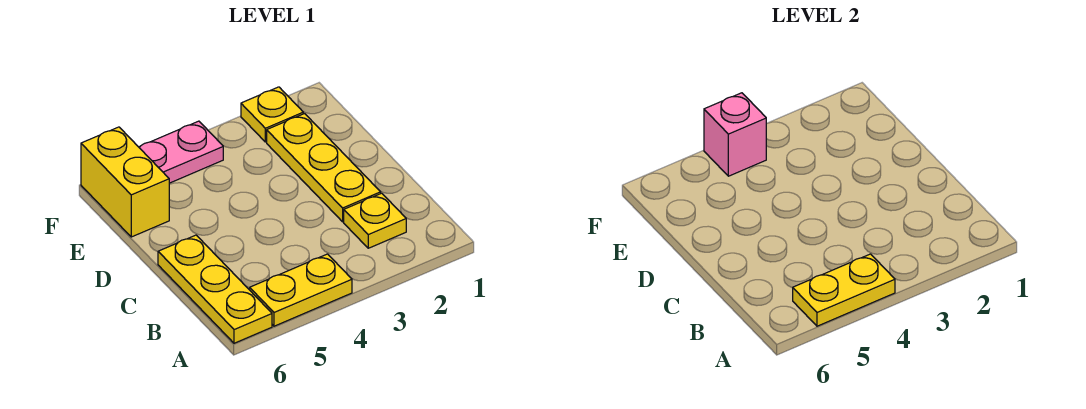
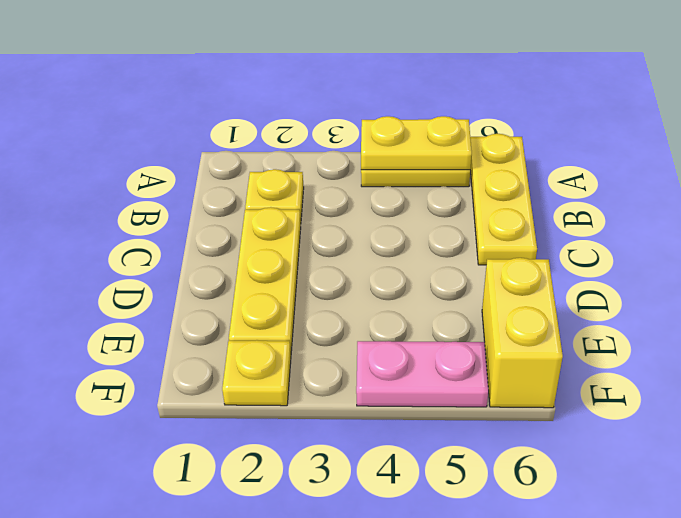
pink brick F4 level 2 -> none

